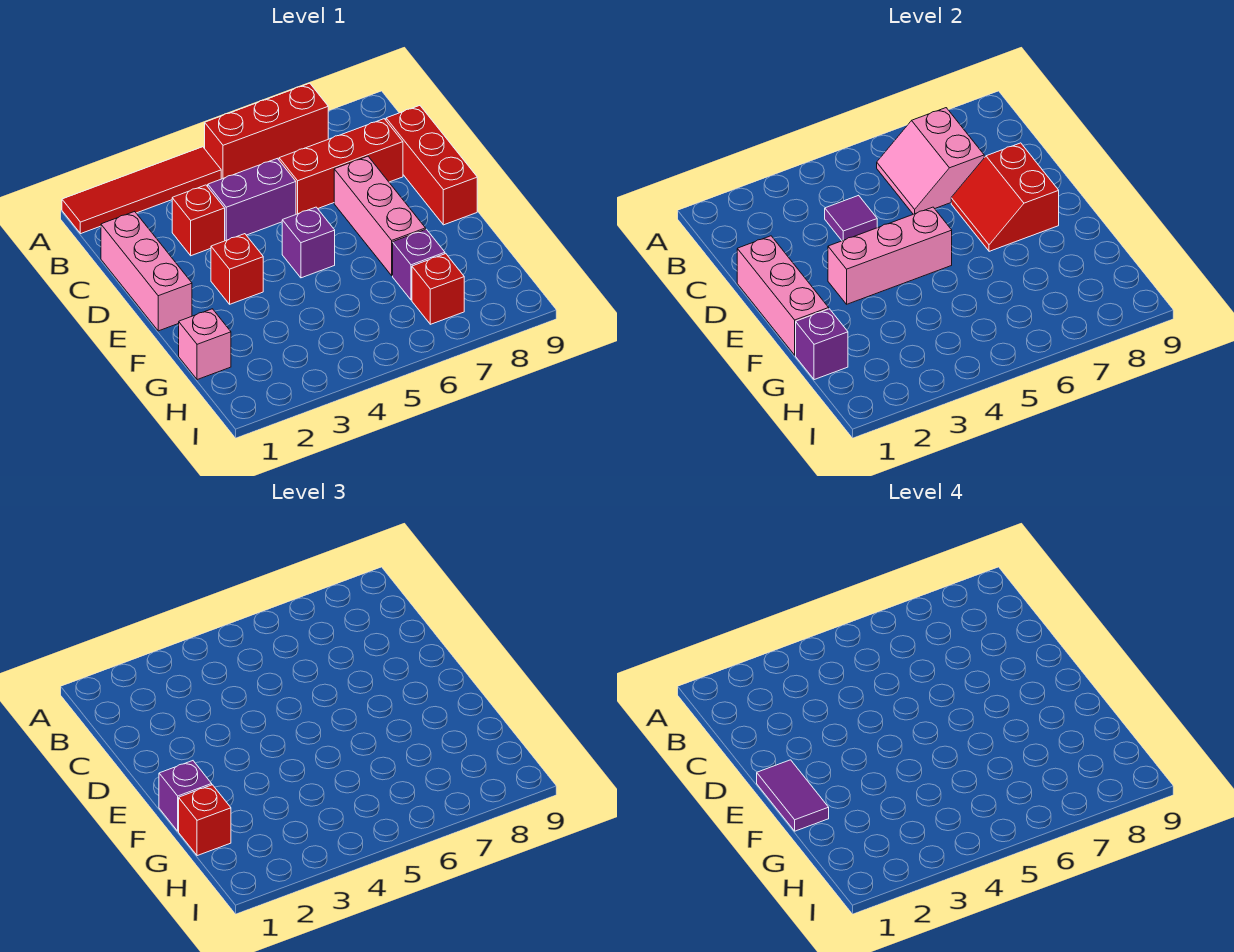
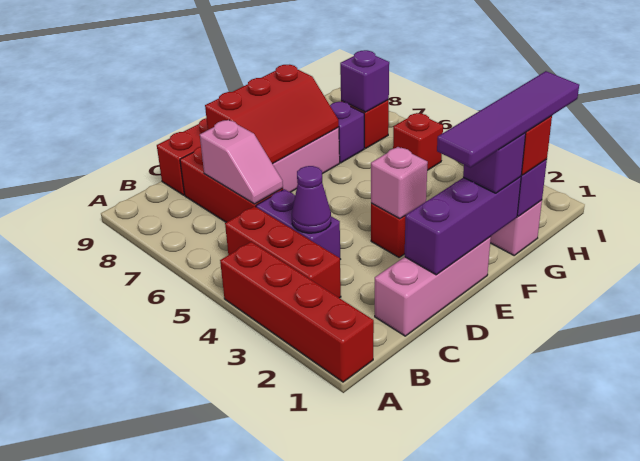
red tile A1:A4 level 1 -> red brick A1:A4 level 1
red brick A5:A7 level 1 -> red brick B3:B5 level 1
pink slope B6:C7 level 2 top 7 -> pink slope C6:C7 level 2 top 7
red brick C3 level 1 -> red brick H5 level 1
purple tile C4 level 2 -> purple cone C4 level 2
pink brick D1:F1 level 2 -> purple brick D1:F1 level 2
red slope D7:E8 level 2 top 8 -> red slope D7:F8 level 2 top 8
purple tile E1:F1 level 4 -> purple tile E1:H1 level 4
pink brick E3:E5 level 2 -> pink brick E3 level 2
purple brick E5 level 1 -> purple brick H7 level 2

